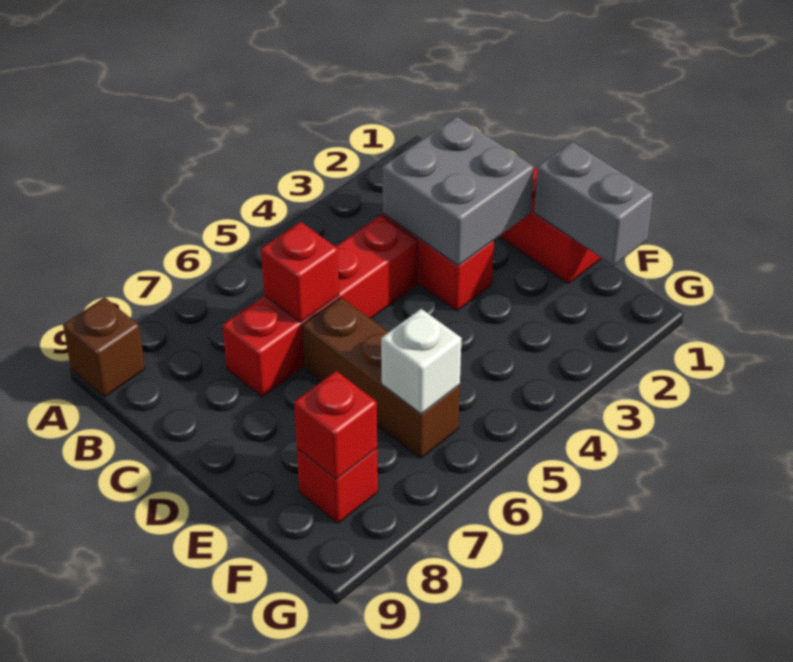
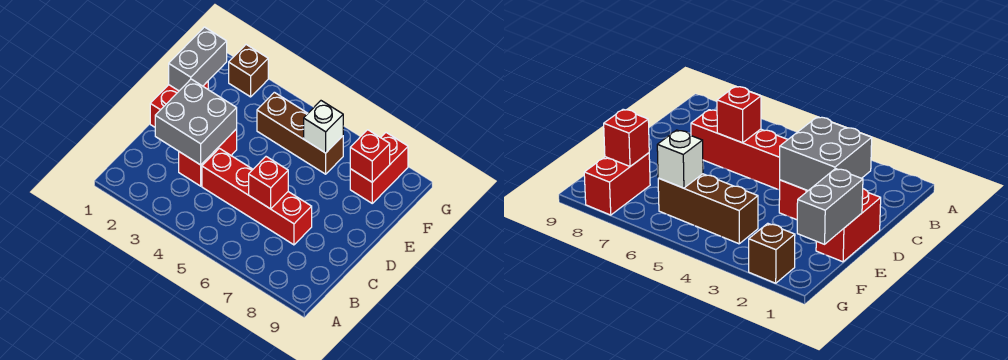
brown brick A9 level 1 -> brown brick G2 level 1
brown brick D6:F6 level 1 -> brown brick F4:F6 level 1
red brick F8 level 1 -> red brick F8:G8 level 1

